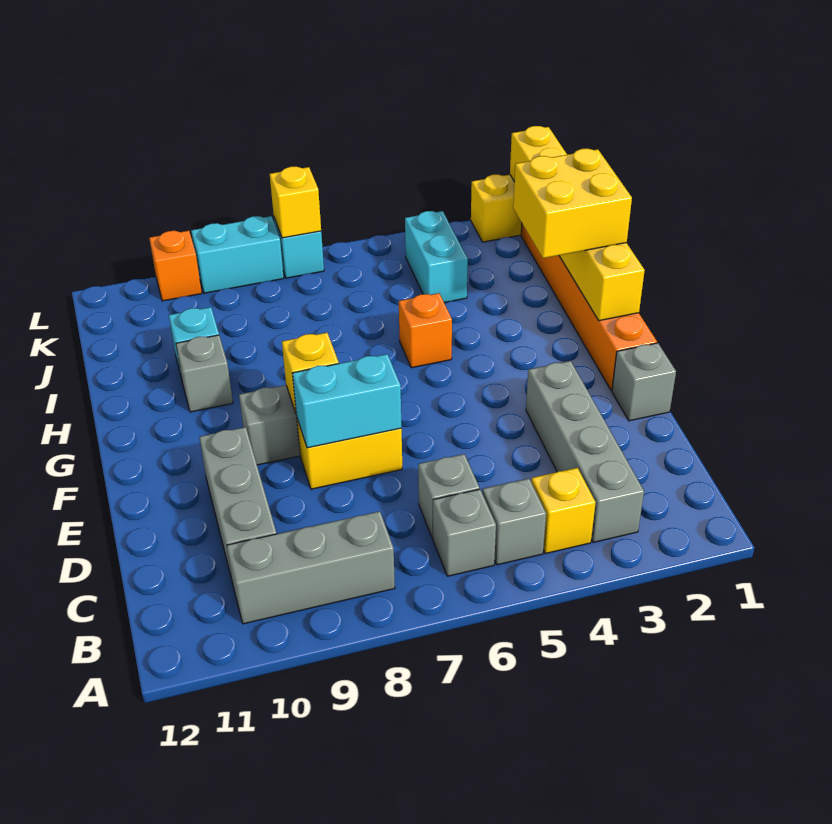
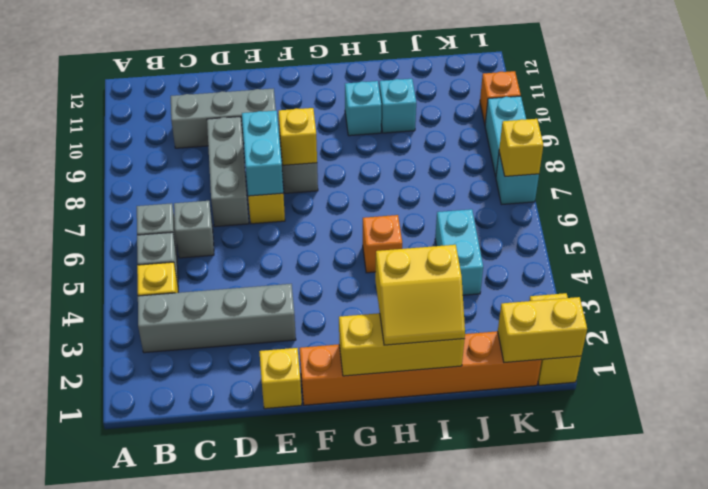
grey brick B8:B10 level 1 -> grey brick D7:D9 level 1
grey brick E1 level 1 -> yellow brick E1 level 1
yellow brick H1:I2 level 3 -> yellow slope H1:I2 level 3 top 2
grey brick H10 level 1 -> cyan brick H10 level 1
cyan brick J4:K4 level 1 -> cyan brick J4:J5 level 1

